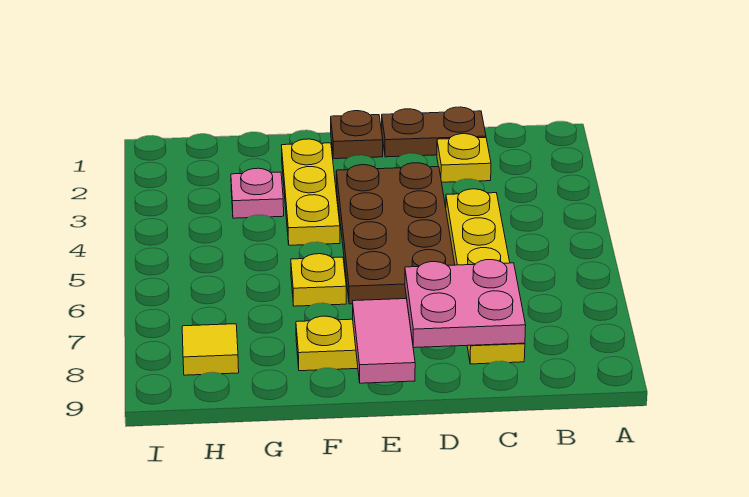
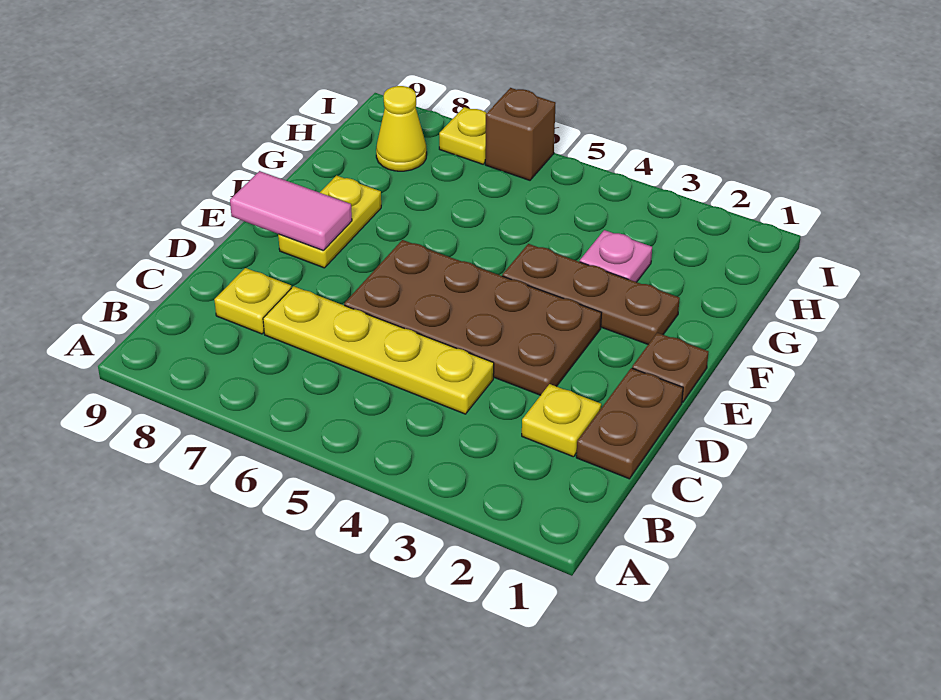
pink plate C7:D8 level 2 -> none
yellow plate F2:F4 level 1 -> brown plate F2:F4 level 1
yellow plate F6 level 1 -> yellow plate I7 level 1
yellow tile H8 level 1 -> yellow cone H8 level 1
none -> brown brick I6 level 1

